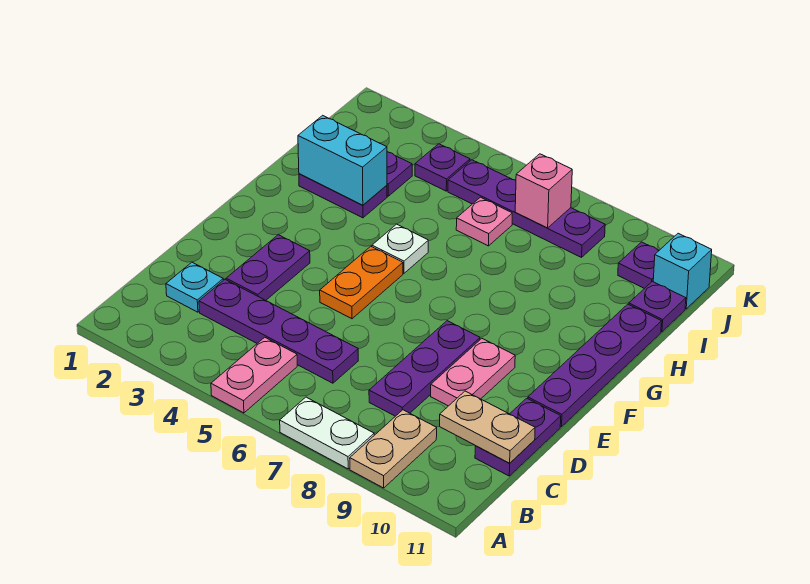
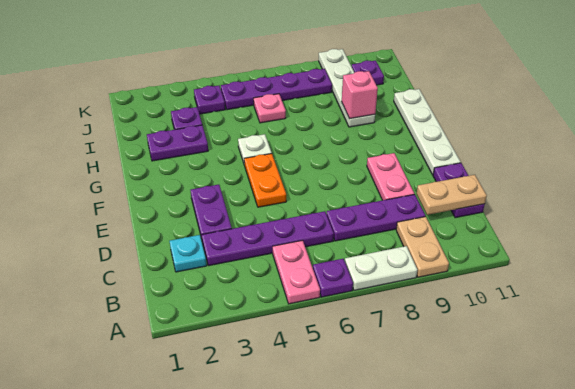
purple plate C8:E8 level 1 -> purple plate C7:C9 level 1
purple plate E11:H11 level 1 -> white plate E11:H11 level 1
cyan brick H2:H3 level 2 -> none
none -> white plate H9:K9 level 1
purple plate I11 level 1 -> purple plate A6 level 1
pink brick J7 level 2 -> pink brick H9 level 2
cyan brick J11 level 1 -> none

